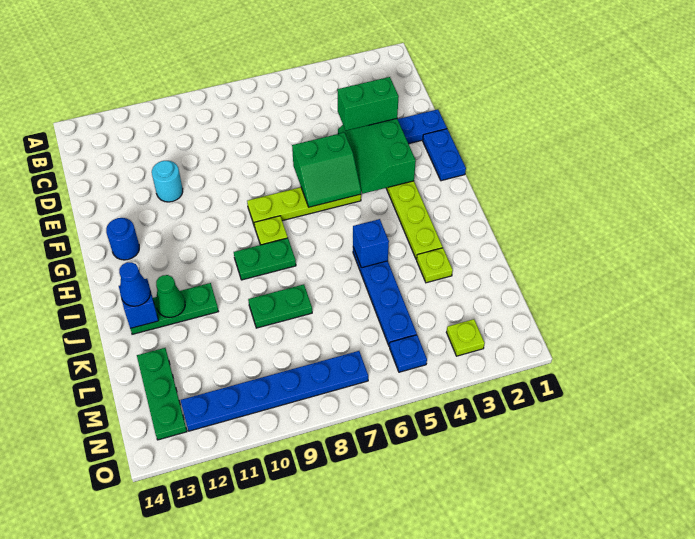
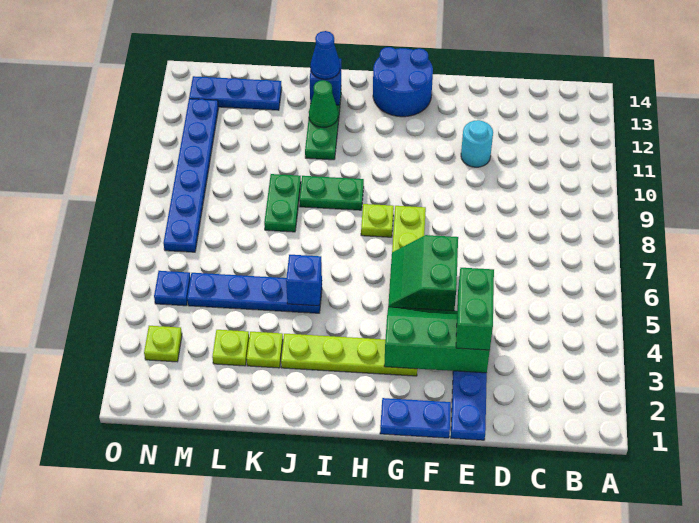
blue round brick G13 level 1 -> blue round brick G13:H14 level 1
green plate I8:I9 level 1 -> green plate I9:J9 level 1
none -> lime plate L3 level 1
green plate L13:N13 level 1 -> blue plate L13:N13 level 1

